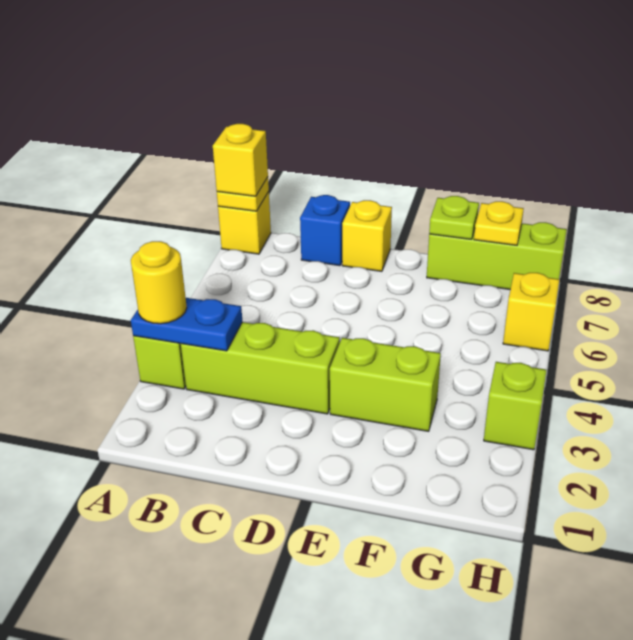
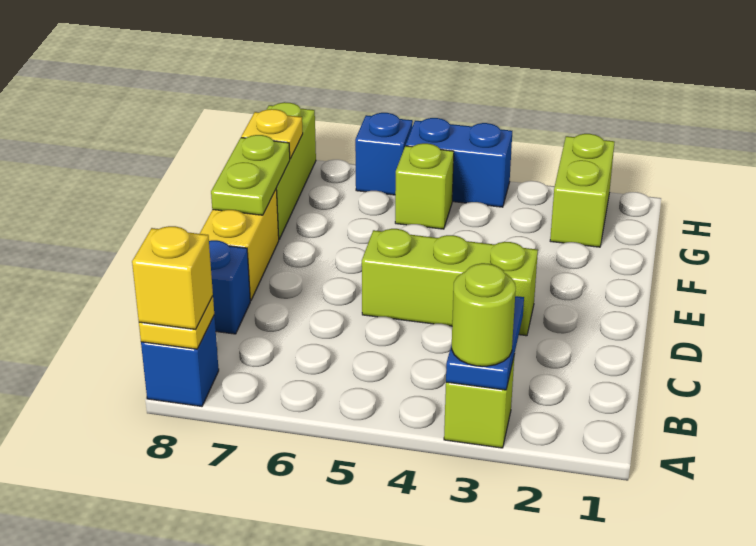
yellow round brick A3 level 3 -> lime round brick A3 level 3
yellow brick A8 level 1 -> blue brick A8 level 1
lime brick B3:D3 level 1 -> lime brick D3:D5 level 1
yellow brick D8 level 1 -> yellow brick D8:E8 level 1
lime brick E3:F3 level 1 -> lime brick G2:H2 level 1
lime plate F8 level 2 -> lime plate E8:F8 level 2
lime brick H3 level 1 -> lime brick G5 level 1
none -> blue brick H4:H5 level 1
yellow brick H6 level 1 -> blue brick H6 level 1

